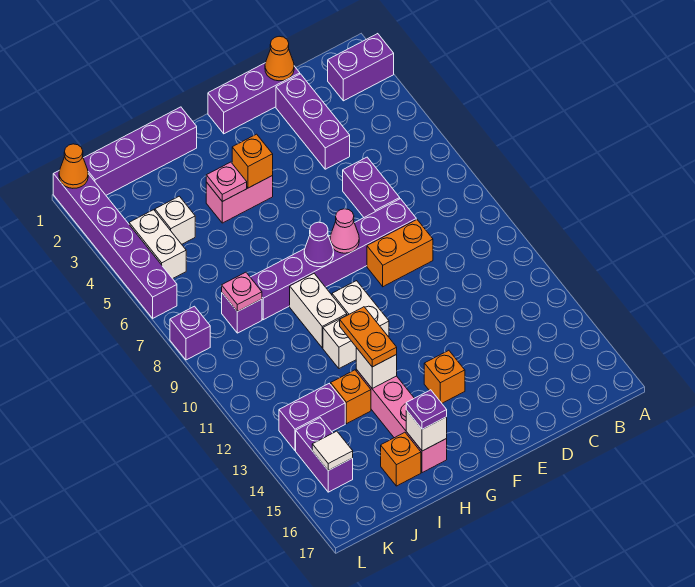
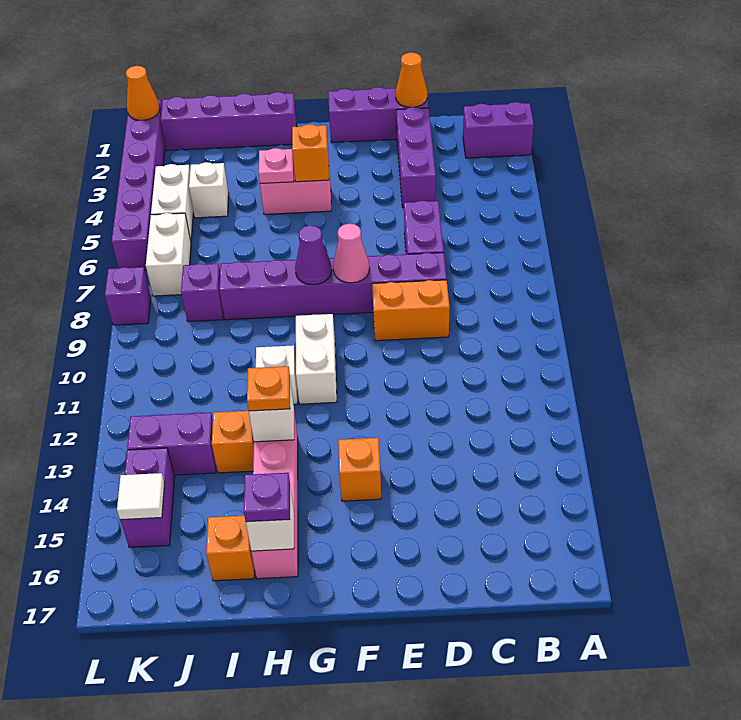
white brick H9:H10 level 1 -> white brick K6:K7 level 1
orange plate H12:H13 level 3 -> orange plate H13 level 3
pink plate J8 level 2 -> none

